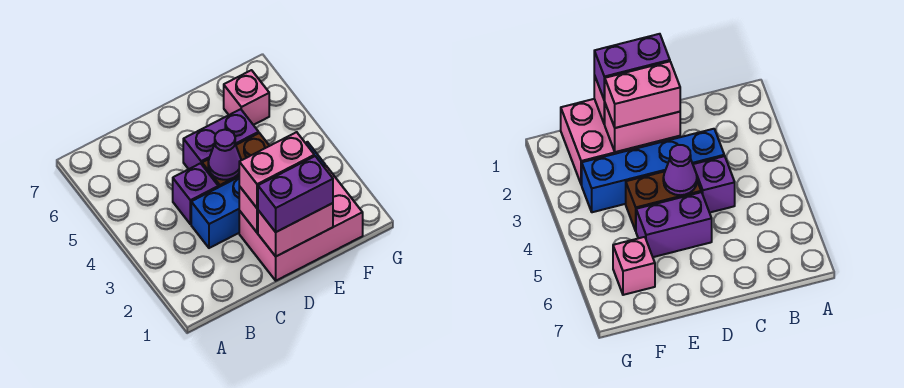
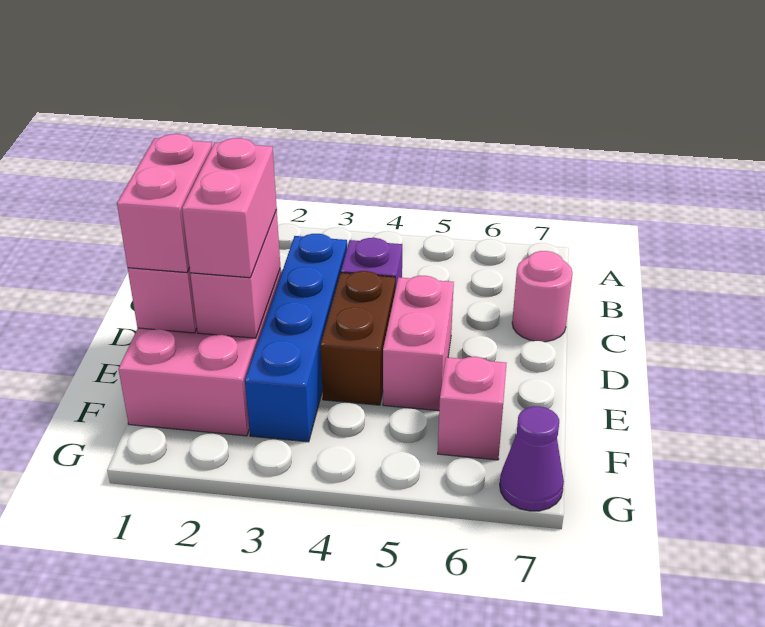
none -> pink round brick C7 level 1
purple brick D1:E1 level 3 -> pink brick D1:E1 level 3
purple cone D4 level 2 -> purple cone G7 level 1
purple brick D5:E5 level 1 -> pink brick D5:E5 level 1

